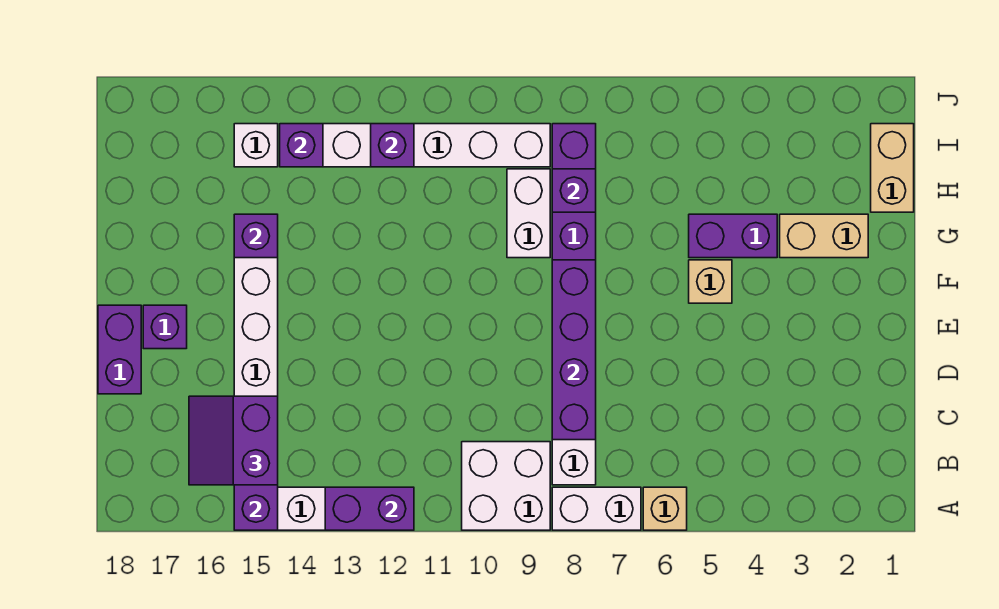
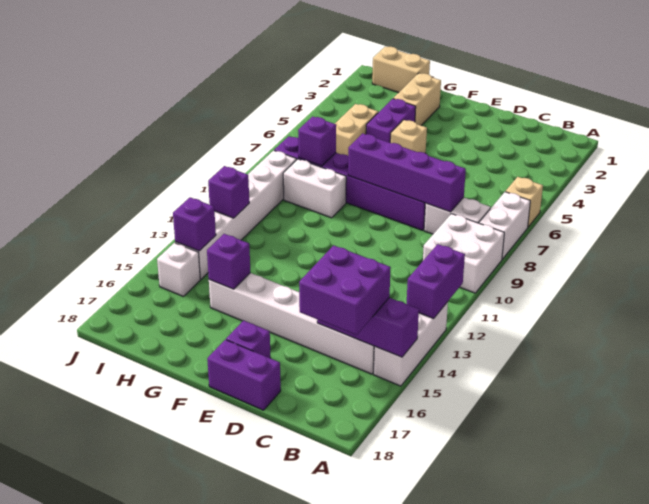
purple slope B15:C16 level 3 top 15 -> purple brick B15:C16 level 3
none -> tan brick H5:H6 level 1

